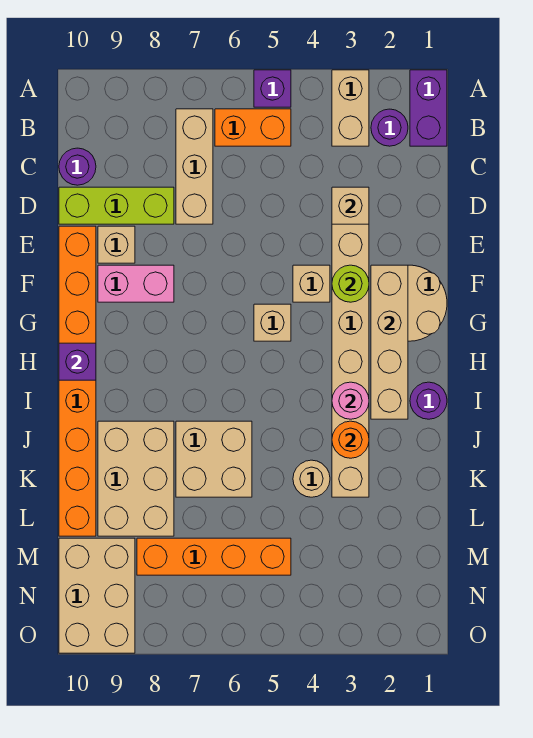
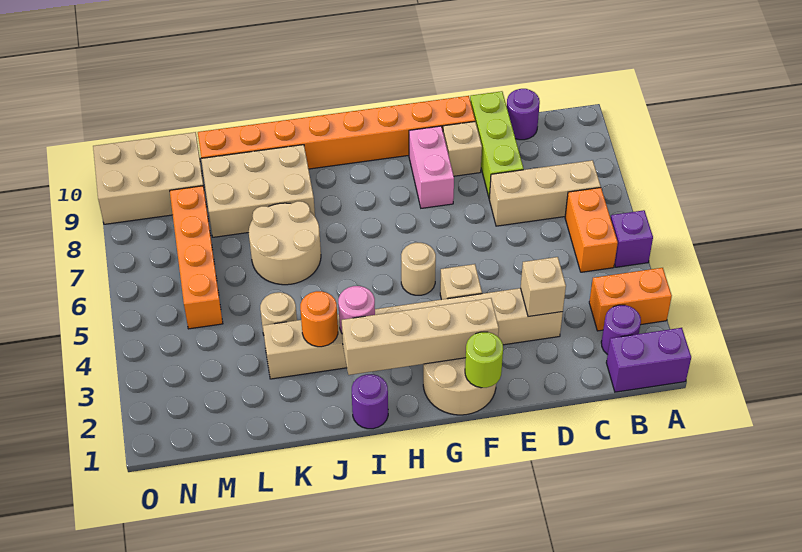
tan brick A3:B3 level 1 -> orange brick A3:B3 level 1
lime round brick F3 level 2 -> lime round brick F1 level 2
tan brick G5 level 1 -> tan round brick G5 level 1
purple brick H10 level 2 -> none
tan brick J6:K7 level 1 -> tan round brick J6:K7 level 1

